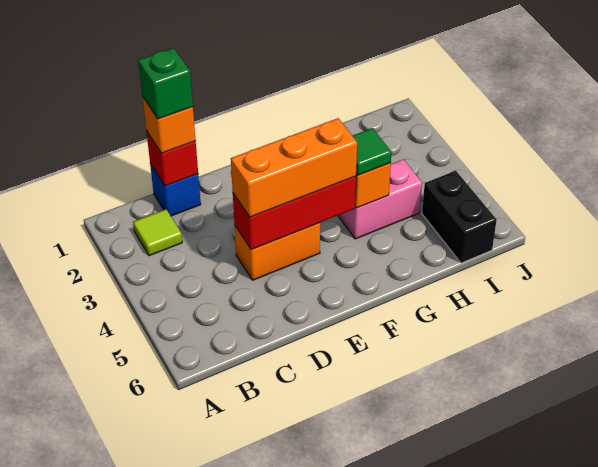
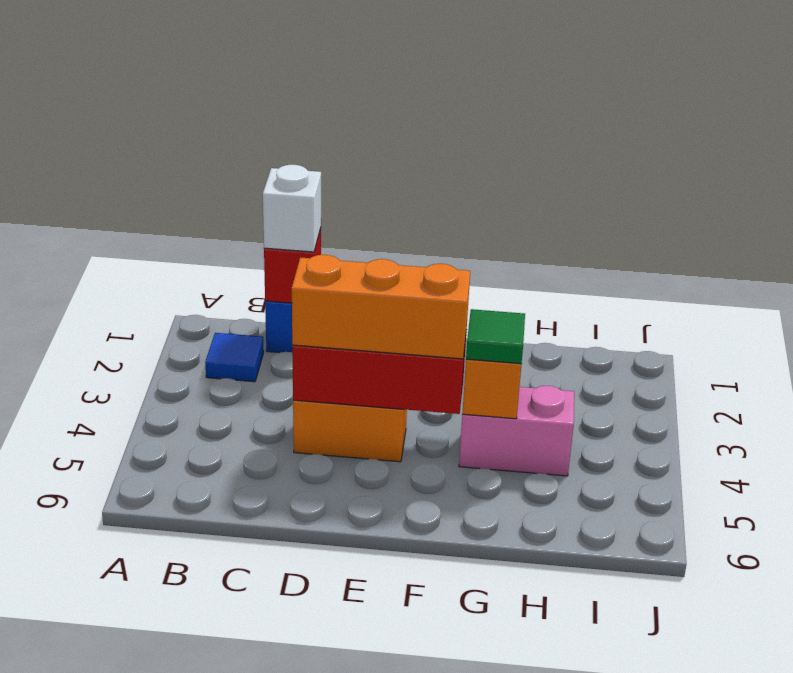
lime tile B2 level 1 -> blue tile B2 level 1
orange brick C1 level 3 -> white brick C1 level 3
green brick C1 level 4 -> none
black brick I5:I6 level 1 -> none

